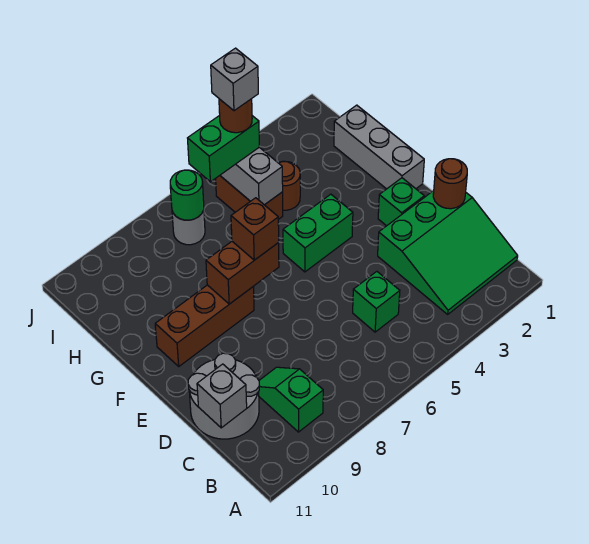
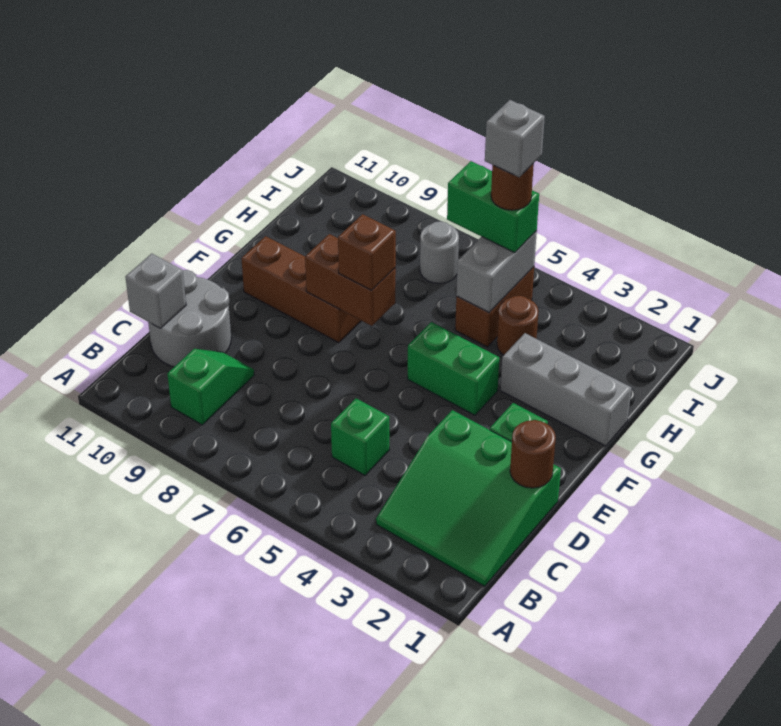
grey brick F1:H1 level 1 -> grey brick G1:G3 level 1
green round brick I7 level 2 -> none

